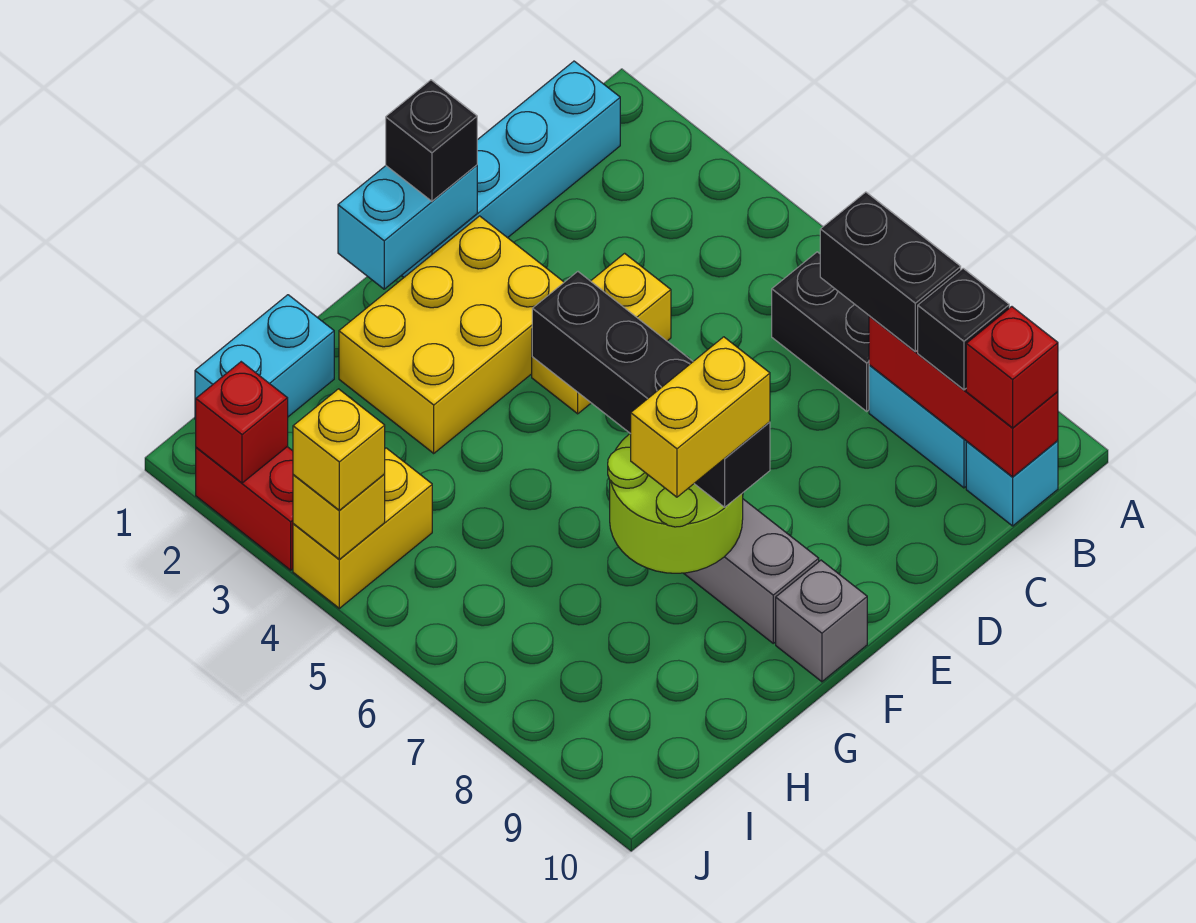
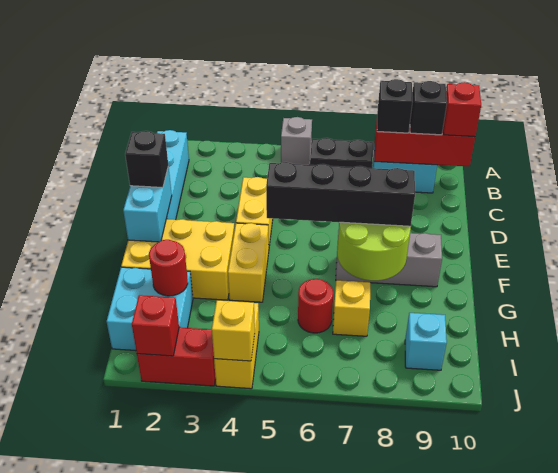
black brick B7:B8 level 3 -> black brick B8 level 3
cyan brick B10 level 1 -> cyan brick I9 level 1
yellow brick E2:G3 level 1 -> yellow brick F1:G3 level 1
yellow brick F8:G8 level 4 -> yellow brick F4:G4 level 1
grey brick F10 level 1 -> grey brick A5 level 1
cyan brick H1:I1 level 1 -> cyan brick H1:I2 level 1
none -> red round brick H2 level 2
none -> red round brick H6 level 1
yellow brick J4 level 3 -> yellow brick H7 level 1

